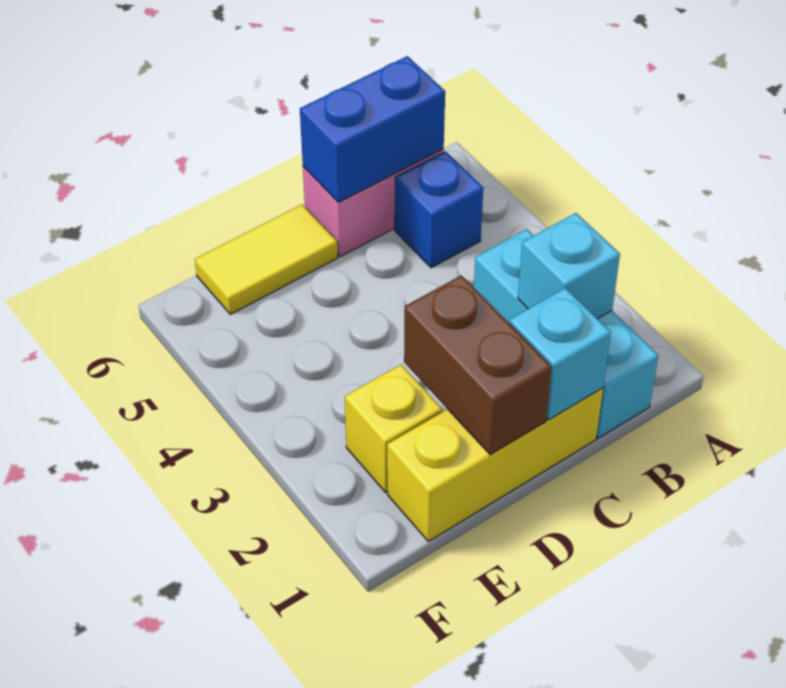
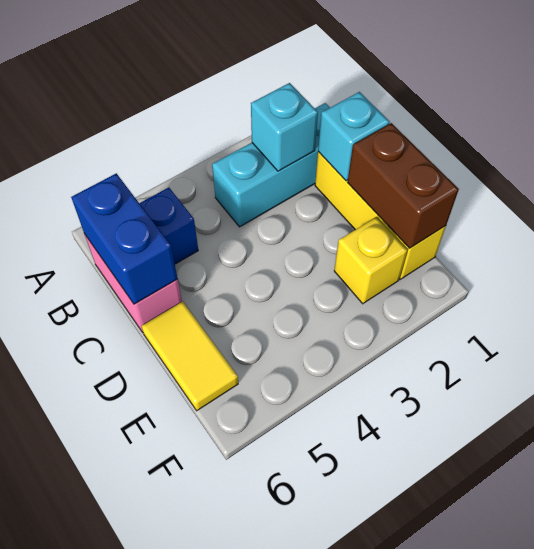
brown brick D1:D2 level 2 -> brown brick D1:E1 level 2

